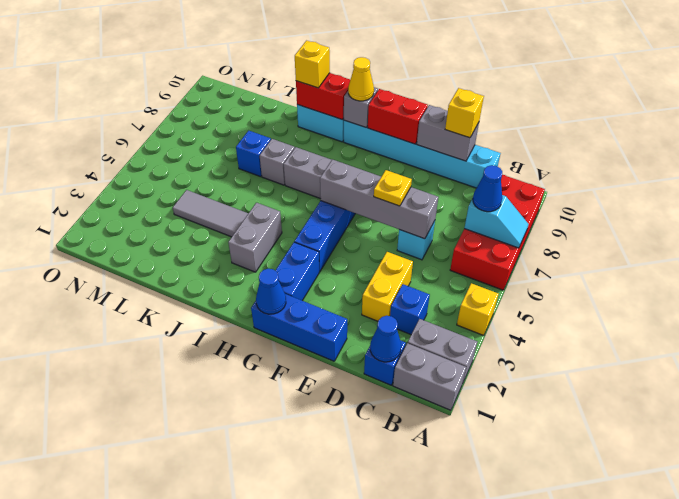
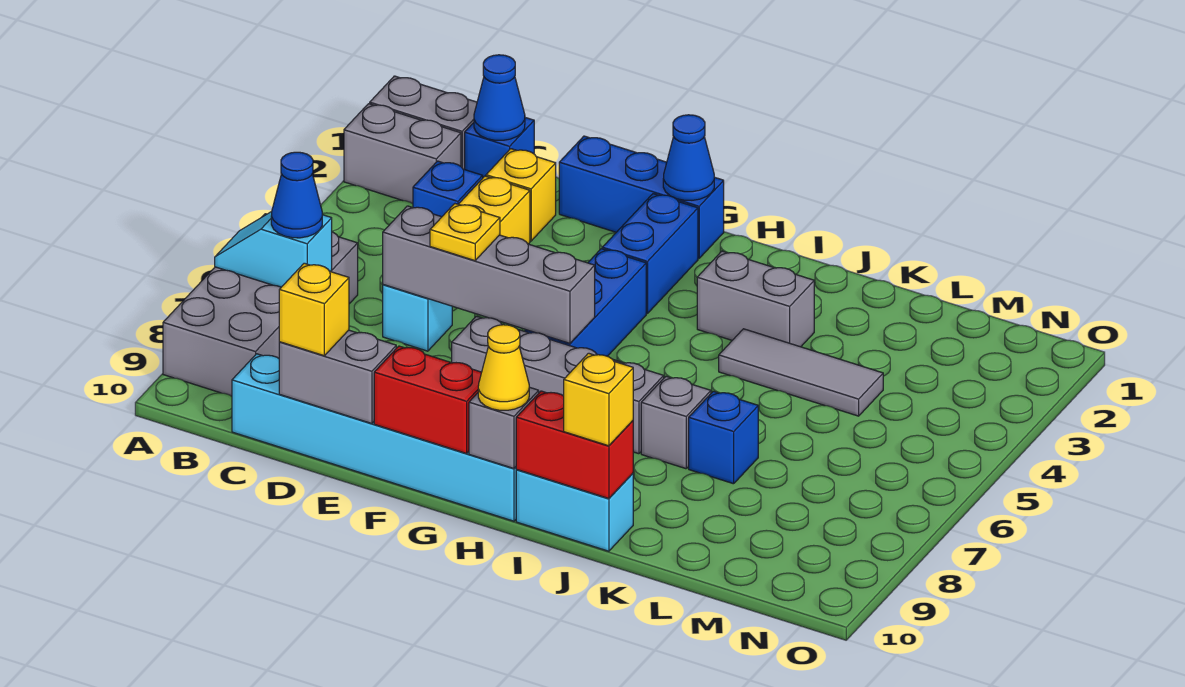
yellow brick A4 level 1 -> yellow brick D2 level 1
red brick A6:B9 level 1 -> grey brick A6:B9 level 1
grey brick I3:I4 level 1 -> grey brick I3:J3 level 1

